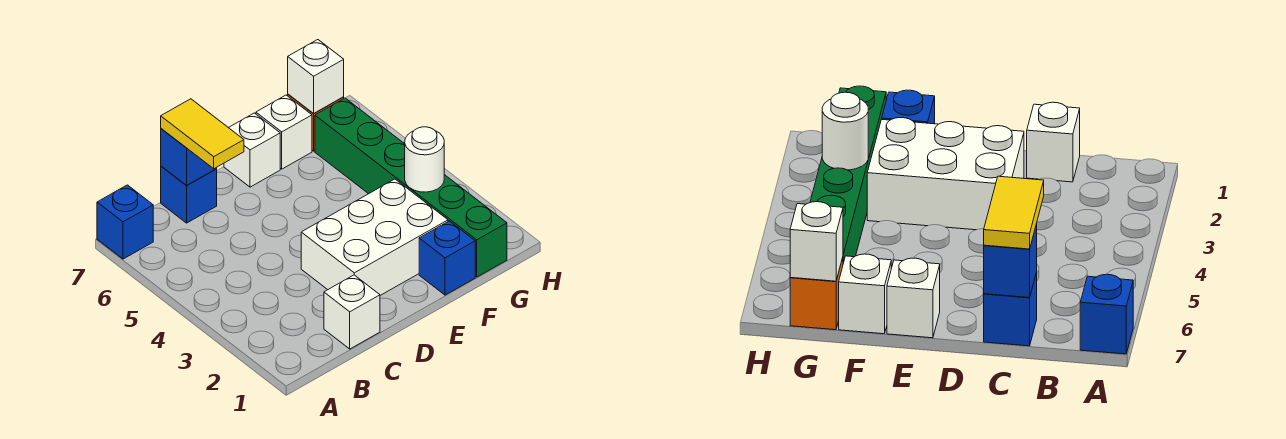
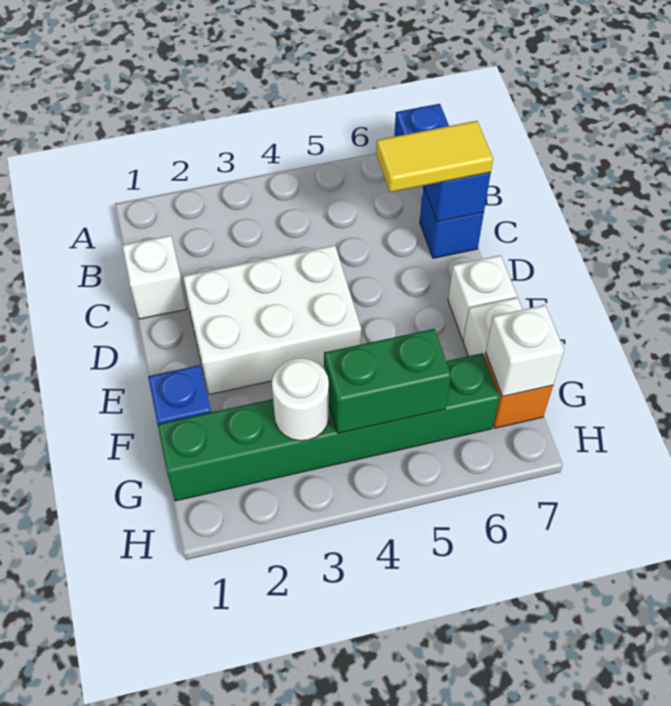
white brick D2:F3 level 1 -> white brick D2:E4 level 1
none -> green brick G4:G5 level 2

